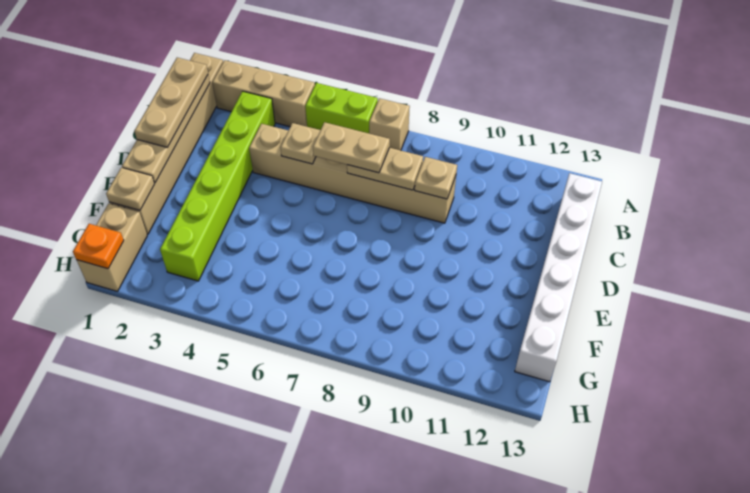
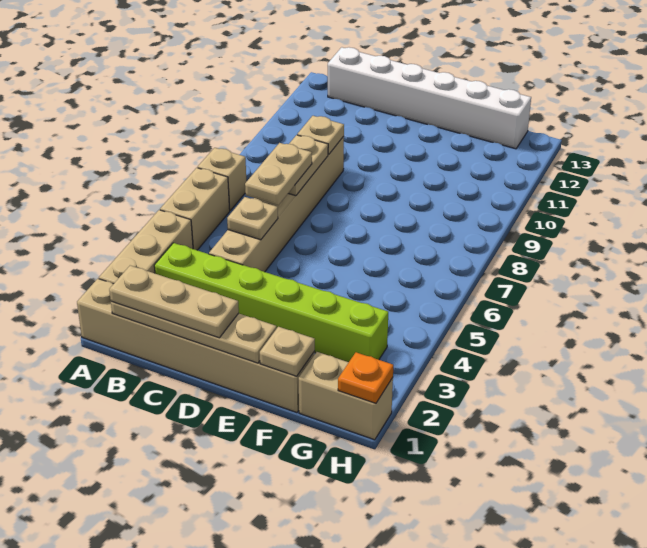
lime brick A5:A6 level 1 -> tan brick A5:A6 level 1

